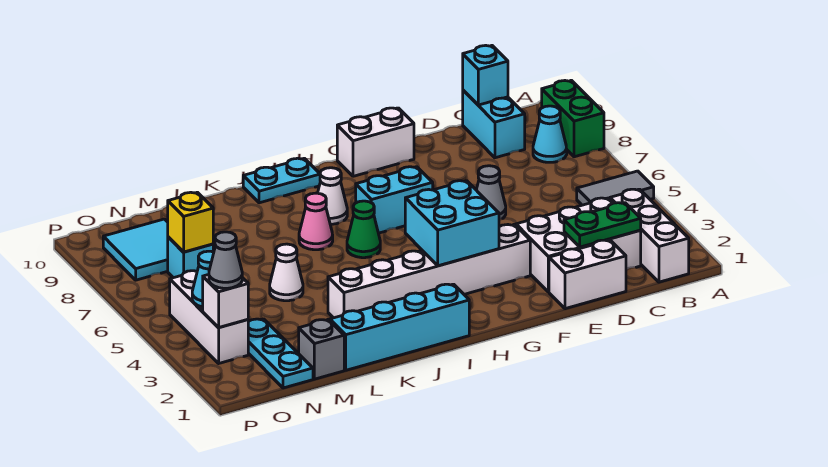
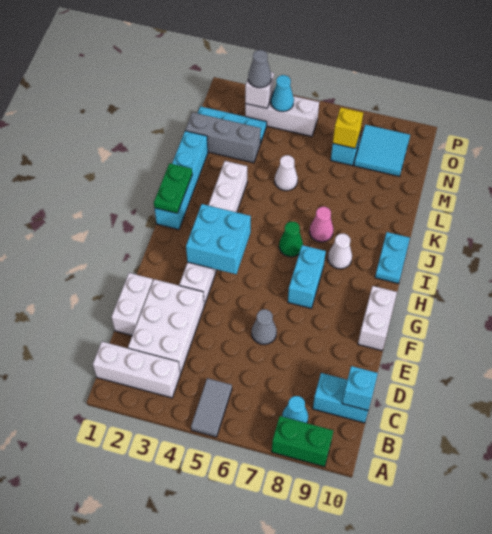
green plate C2:D2 level 2 -> green plate I1:J1 level 2
grey brick M1 level 1 -> grey brick M1:M3 level 1

